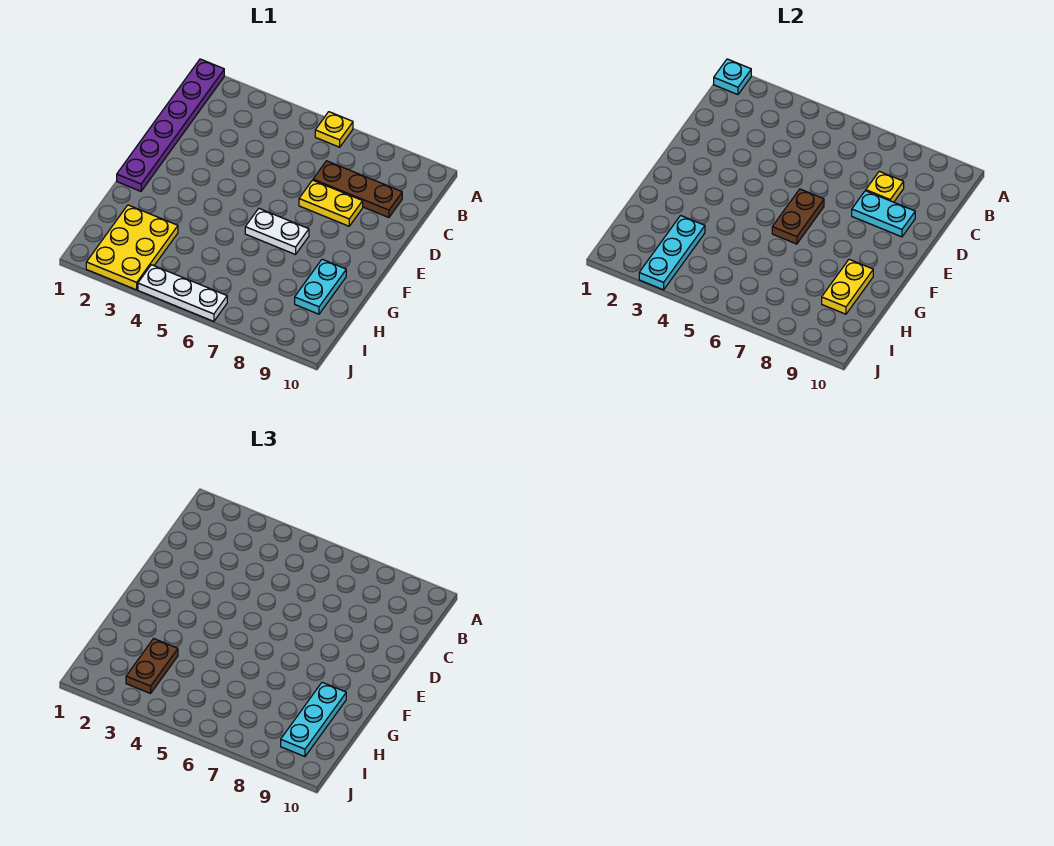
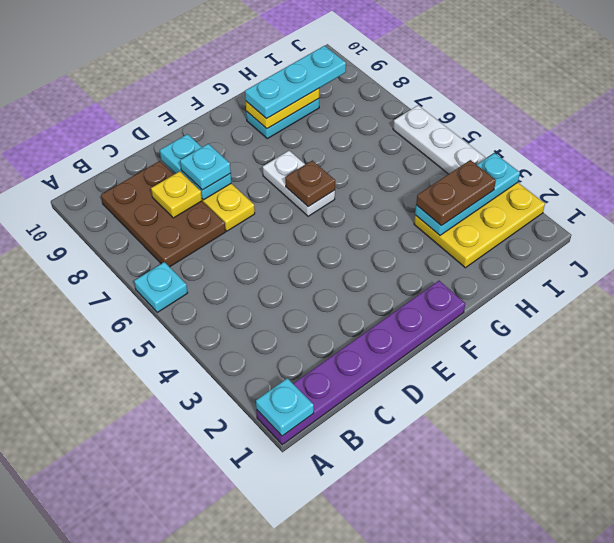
yellow plate A6 level 1 -> cyan plate A6 level 1
brown plate C7:C9 level 1 -> brown plate B7:C9 level 1
none -> cyan plate D8 level 3
brown plate E6:F6 level 2 -> brown plate F6 level 2

